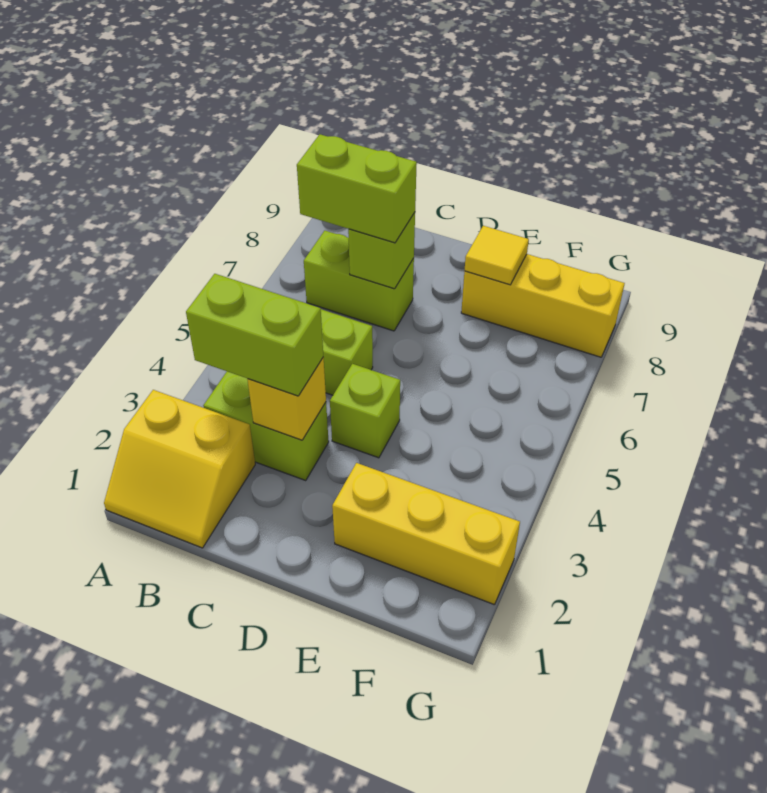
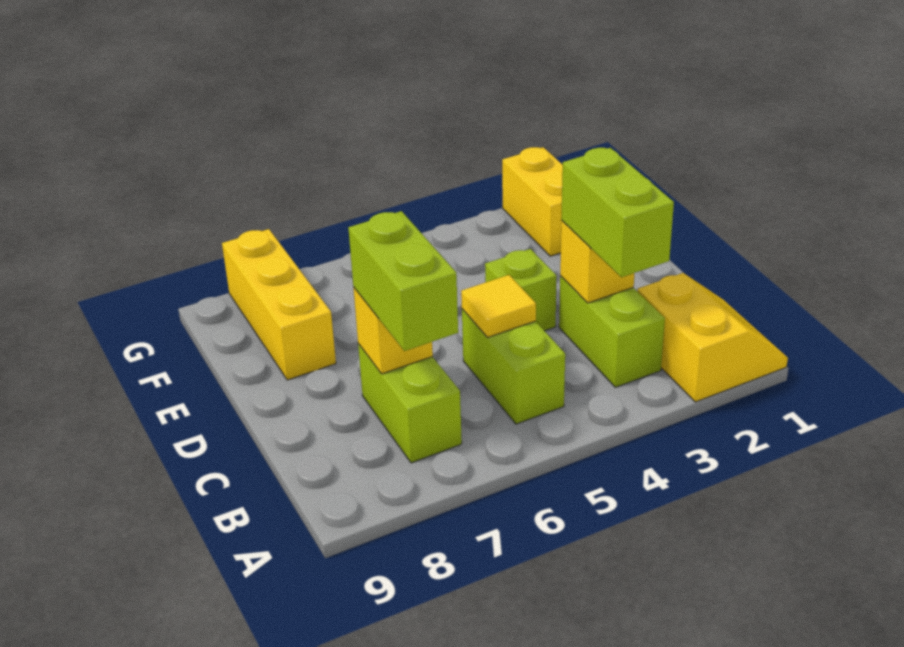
lime brick C7 level 2 -> yellow brick C7 level 2
yellow brick E2:G2 level 1 -> yellow brick F2:G2 level 1
yellow tile E8 level 2 -> yellow tile C5 level 2

